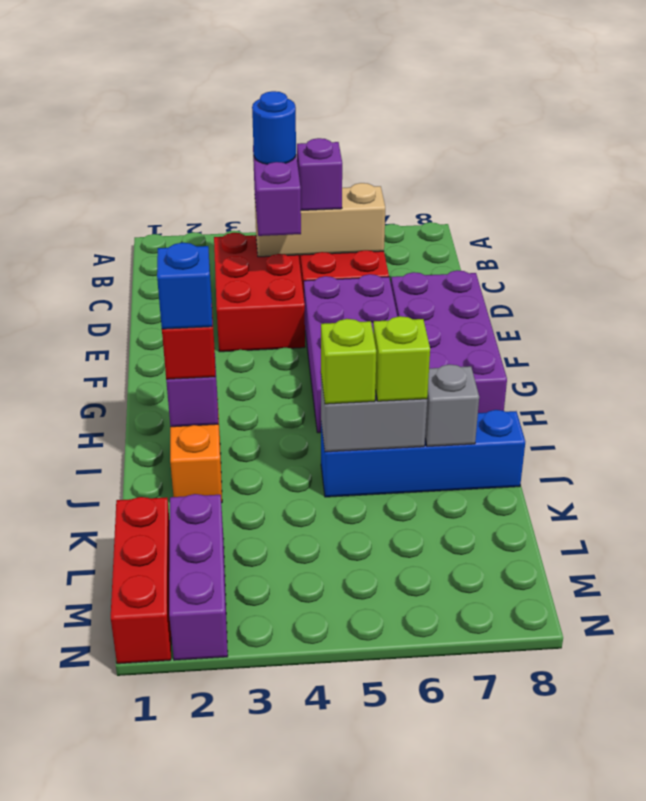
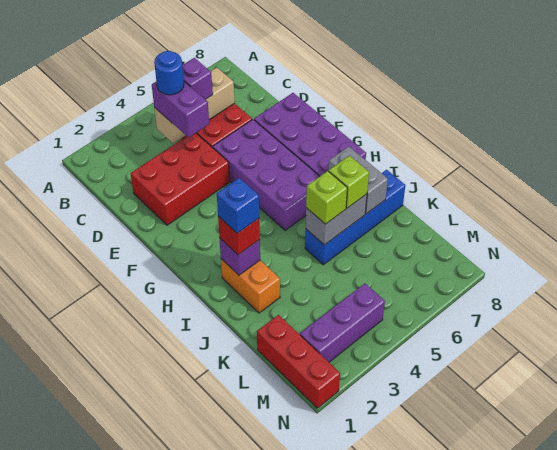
red brick C3:E4 level 1 -> red brick D2:E4 level 1
grey brick J7 level 2 -> grey brick I7:J7 level 2
purple brick L2:N2 level 1 -> purple brick M2:M4 level 1

